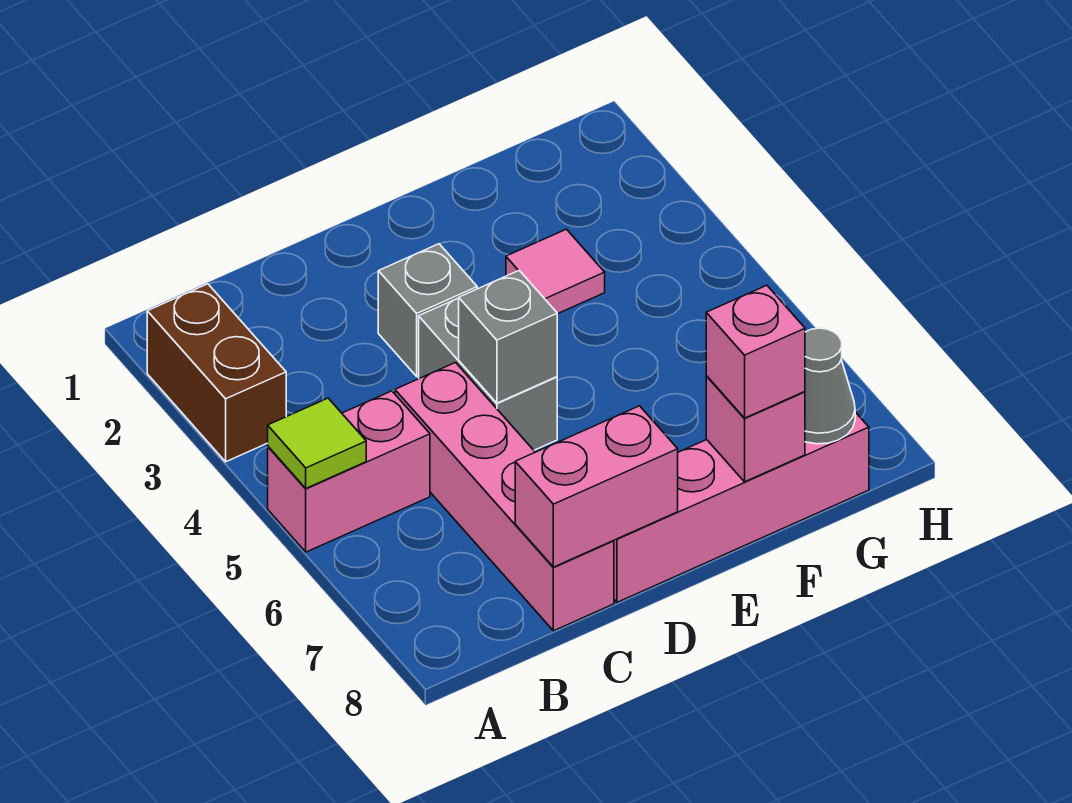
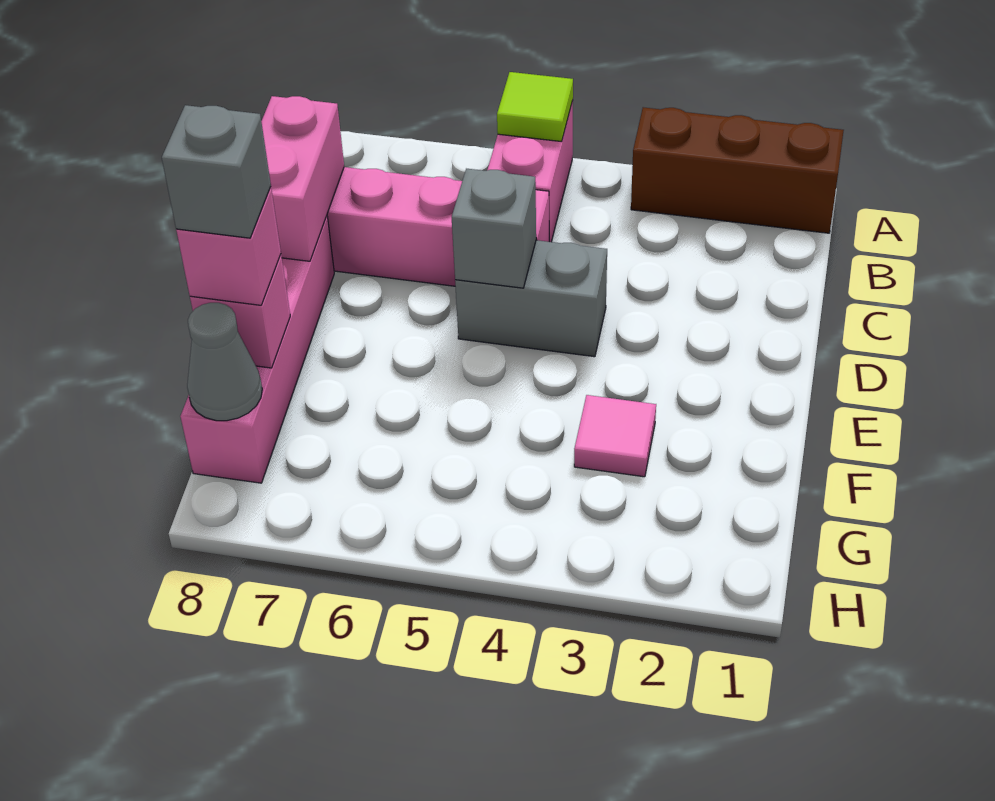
brown brick A2:A3 level 1 -> brown brick A1:A3 level 1
grey brick D3 level 1 -> grey brick F8 level 4

